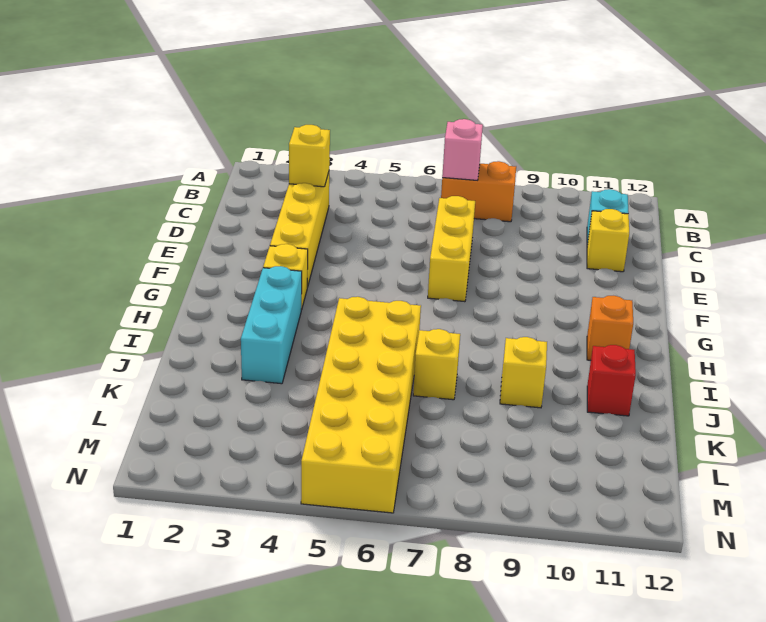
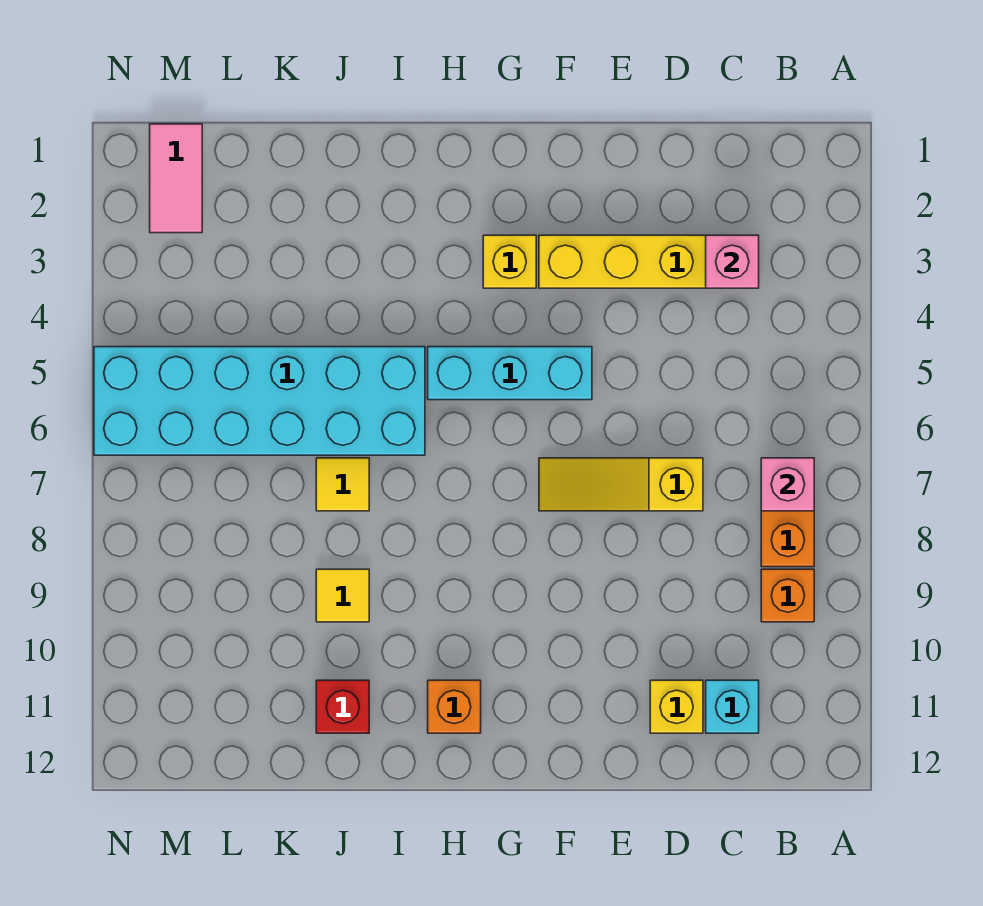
none -> orange brick B9 level 1
yellow brick C3 level 2 -> pink brick C3 level 2
yellow brick D7:F7 level 1 -> yellow slope D7:F7 level 1 top D
cyan brick H3:J3 level 1 -> cyan brick F5:H5 level 1
yellow brick I5:N6 level 1 -> cyan brick I5:N6 level 1
yellow brick J7 level 1 -> yellow tile J7 level 1
yellow brick J9 level 1 -> yellow tile J9 level 1
none -> pink tile M1:M2 level 1

